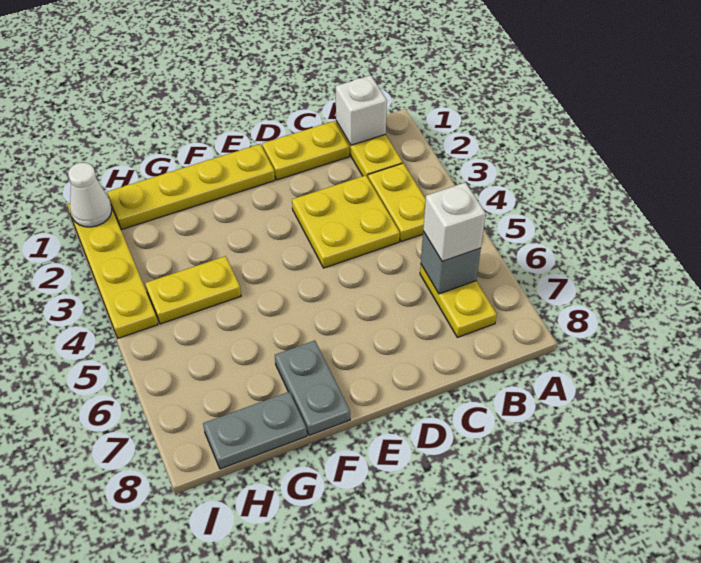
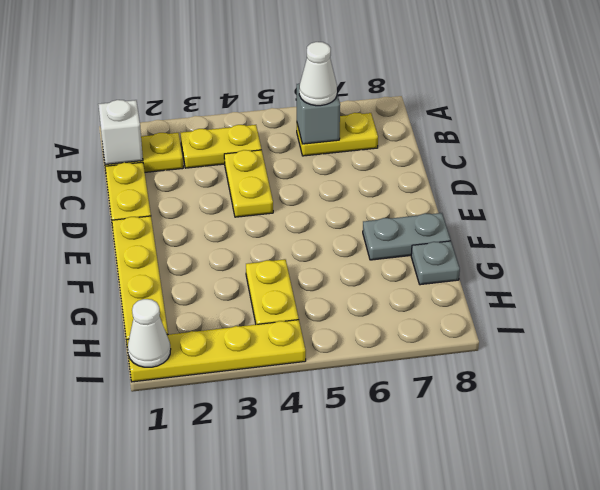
white brick B6 level 3 -> white cone B6 level 3
yellow plate C3:D4 level 1 -> yellow plate C4:D4 level 1
grey plate G8:H8 level 1 -> grey plate G8 level 1

